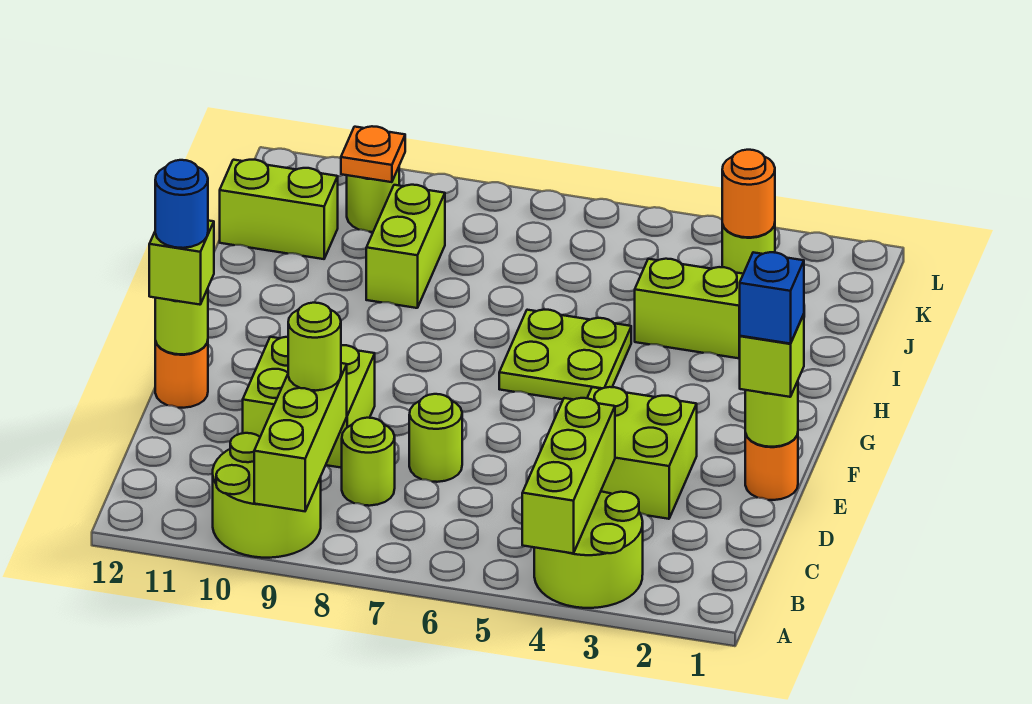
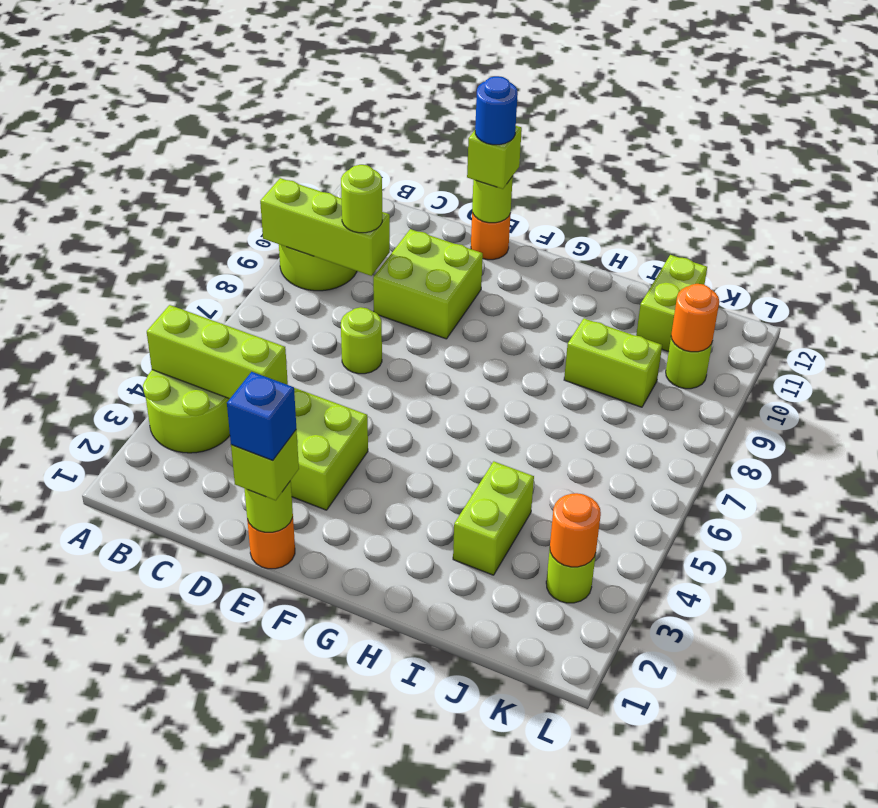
lime round brick C8 level 1 -> none
lime plate G5:H6 level 1 -> none
orange plate K10 level 2 -> orange round brick K10 level 2

